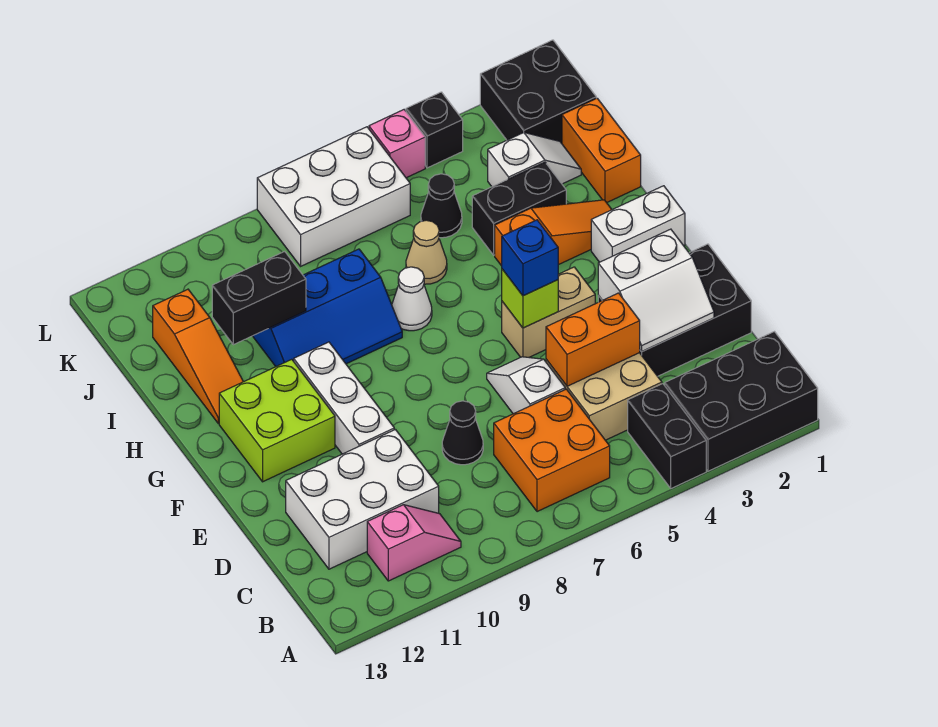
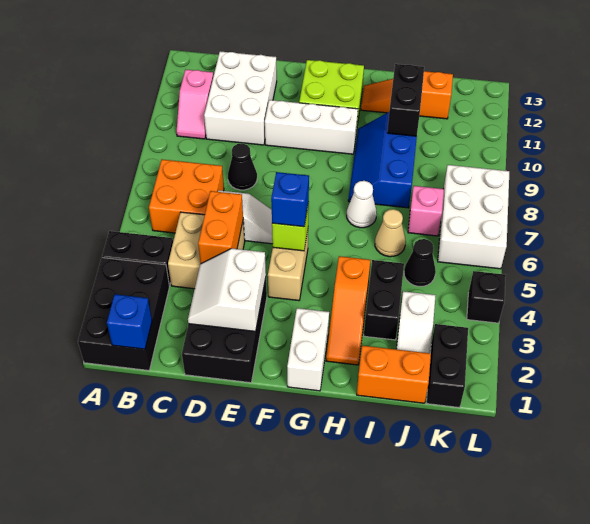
none -> blue brick B1 level 2
black brick K1:L2 level 1 -> black brick K1:K2 level 1
pink brick L5 level 1 -> pink brick J7 level 1

